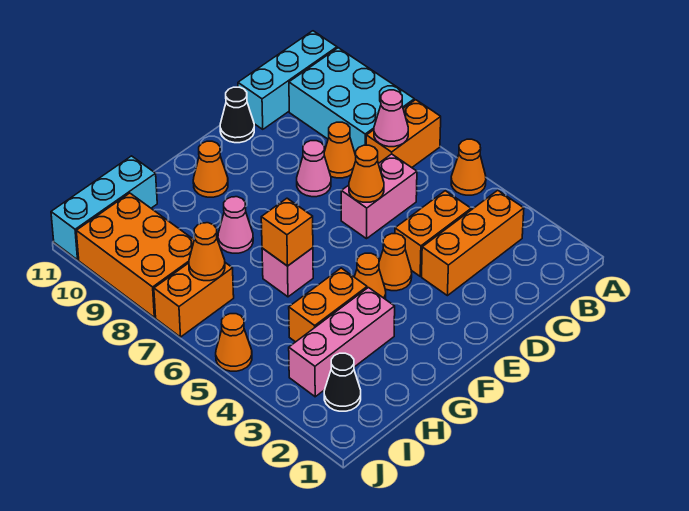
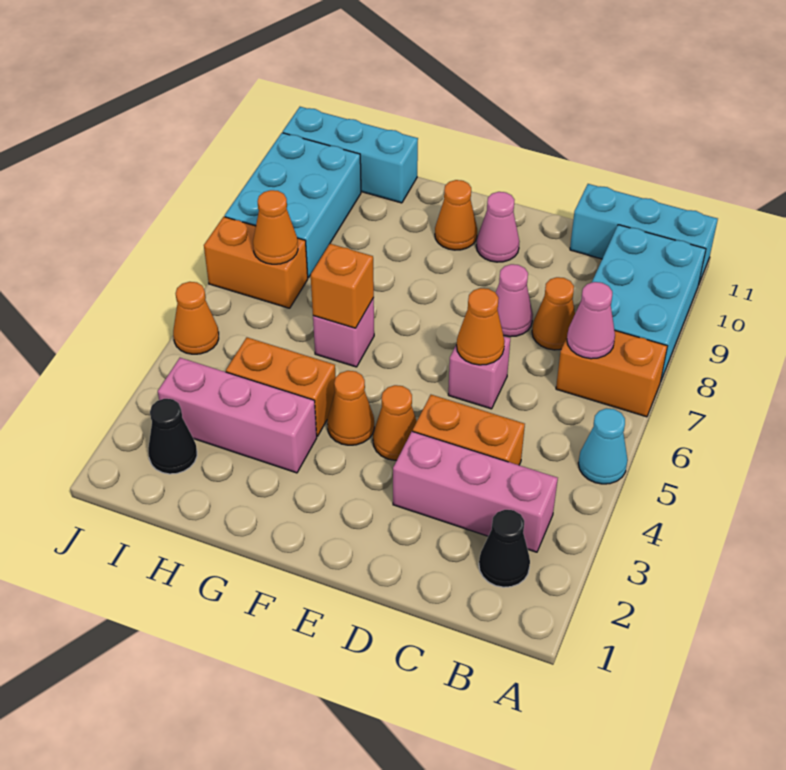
orange cone A5 level 1 -> cyan cone A5 level 1
orange brick B3:D3 level 1 -> pink brick B3:D3 level 1
pink brick C6:D6 level 1 -> pink brick D6 level 1
black cone D11 level 1 -> black cone B2 level 1
pink cone G8 level 1 -> pink cone E10 level 1
orange brick I8:J10 level 1 -> cyan brick I8:J10 level 1

